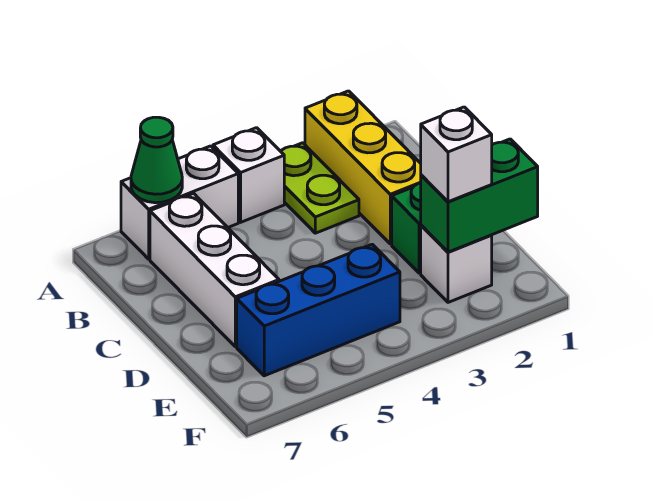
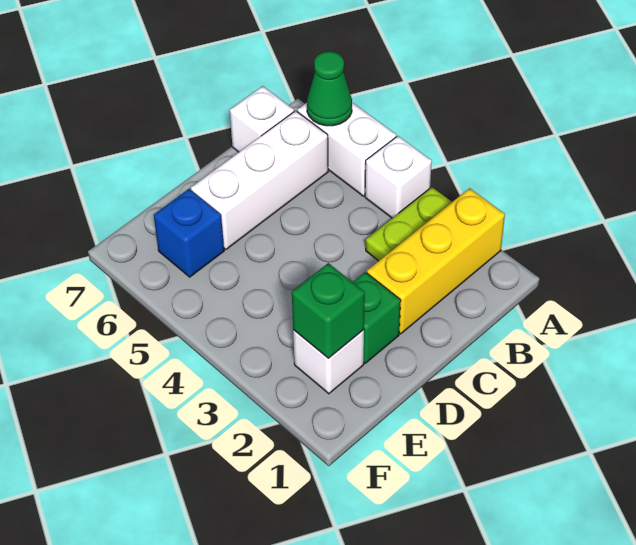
green brick E1:E2 level 2 -> green brick E2 level 2
white brick E2 level 3 -> white brick B7 level 1
blue brick E4:E6 level 1 -> blue brick E6 level 1

